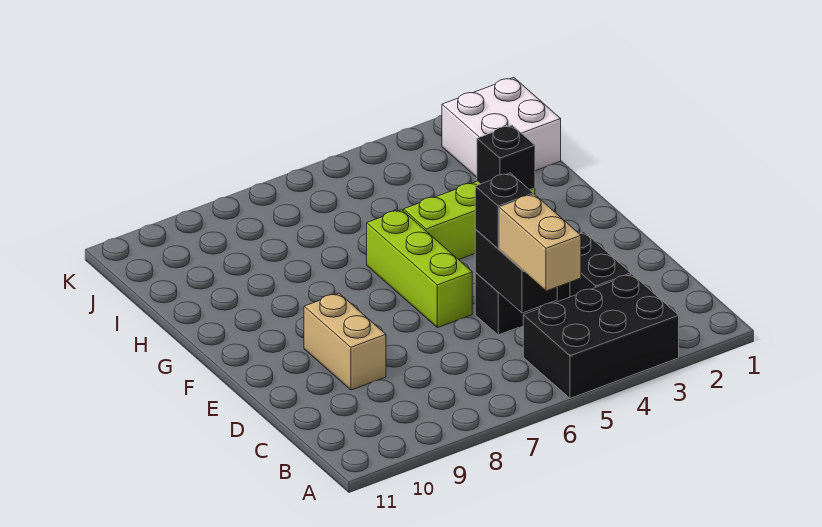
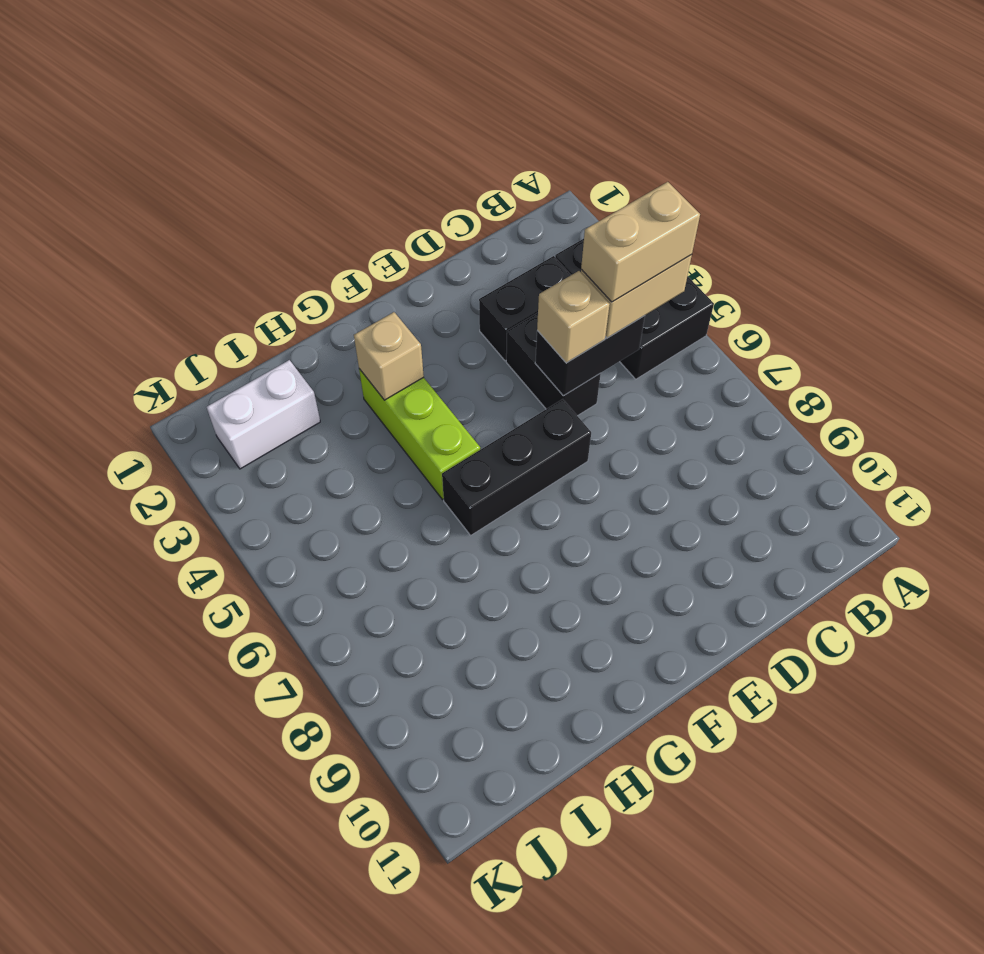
black brick D5 level 3 -> tan brick D5 level 3
tan brick D9:E9 level 1 -> tan brick B5:C5 level 4
lime brick E6:G6 level 1 -> black brick E6:G6 level 1
black brick G3 level 2 -> tan brick G3 level 2
white brick I1:J2 level 1 -> white brick I2:J2 level 1

